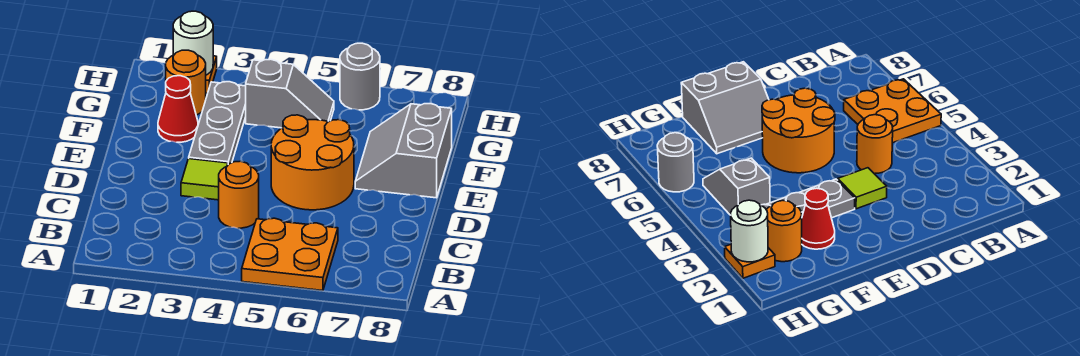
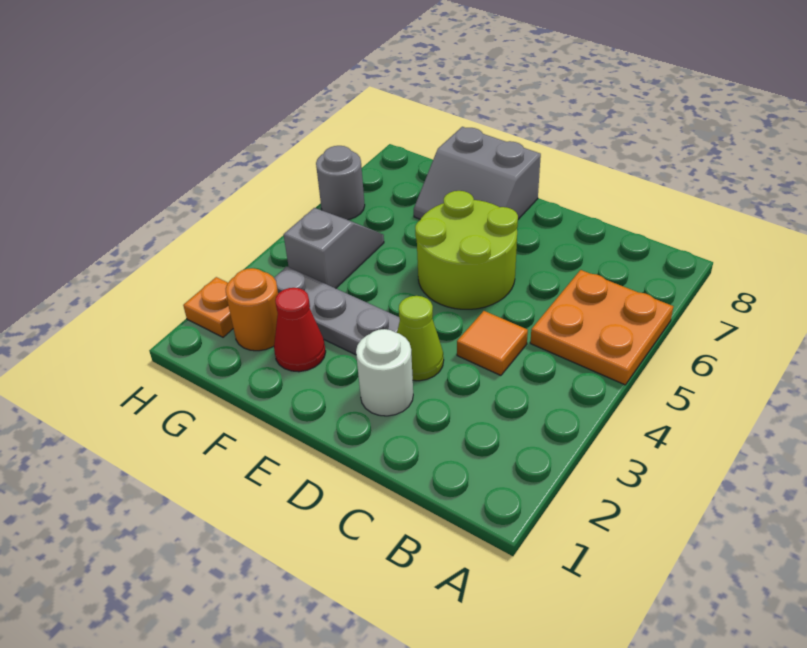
orange round brick C4 level 1 -> orange tile C4 level 1
lime tile D3 level 1 -> lime cone D3 level 1
orange round brick D5:E6 level 1 -> lime round brick D5:E6 level 1
white round brick H2 level 2 -> white round brick D2 level 1

